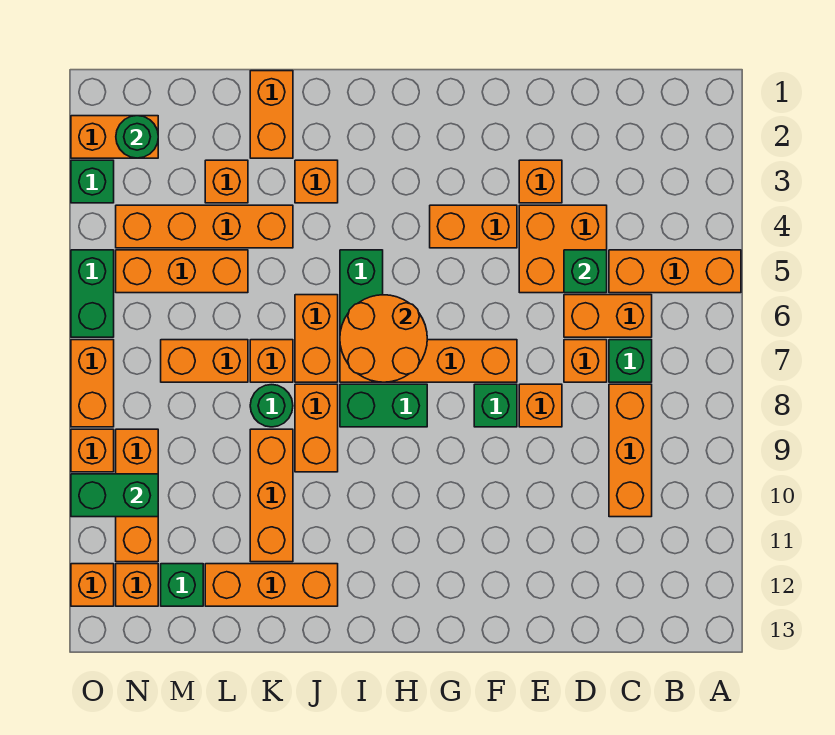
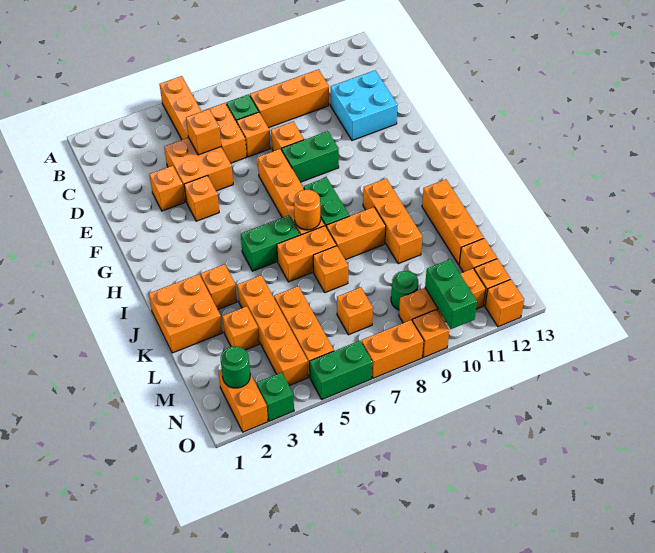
green brick D5 level 2 -> orange brick D5 level 2
none -> cyan brick D11:E12 level 1
orange brick F4:G4 level 1 -> orange brick F4 level 1
green brick F8 level 1 -> green brick F8:F9 level 1
orange round brick H6:I7 level 2 -> orange round brick I7 level 2
orange brick K1:K2 level 1 -> orange brick J1:K2 level 1
green round brick K8 level 1 -> green round brick M9 level 1
orange brick K9:K11 level 1 -> orange brick I10:K10 level 1
orange brick L7:M7 level 1 -> orange brick M7 level 1
green brick M12 level 1 -> orange brick M12 level 1

